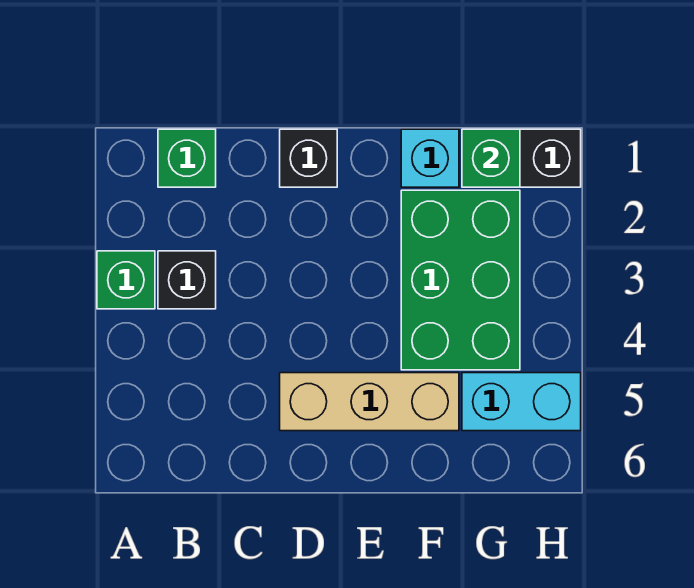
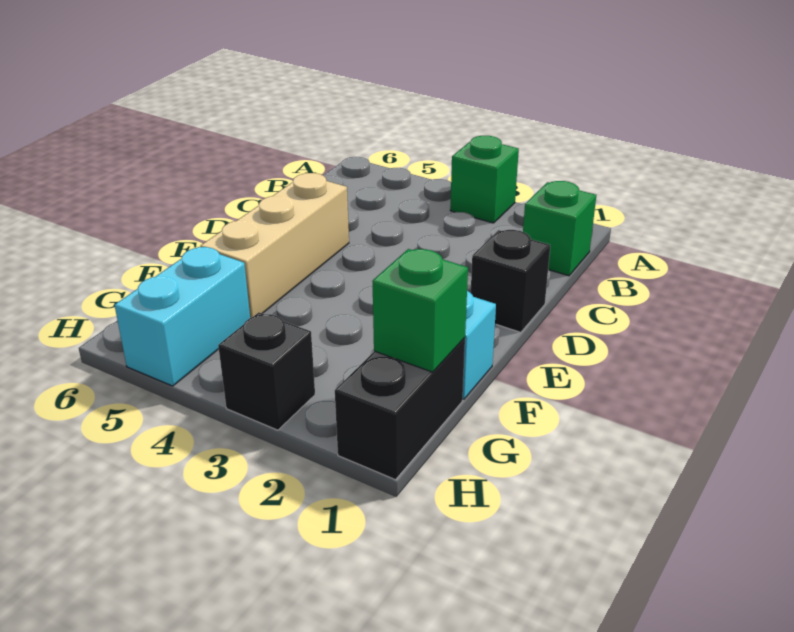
black brick B3 level 1 -> black brick H3 level 1
green brick F2:G4 level 1 -> none

